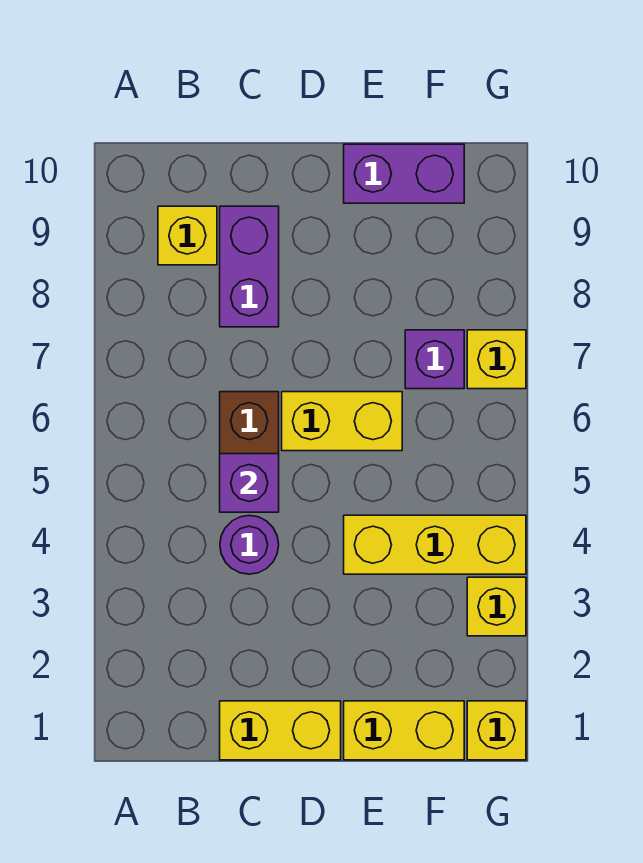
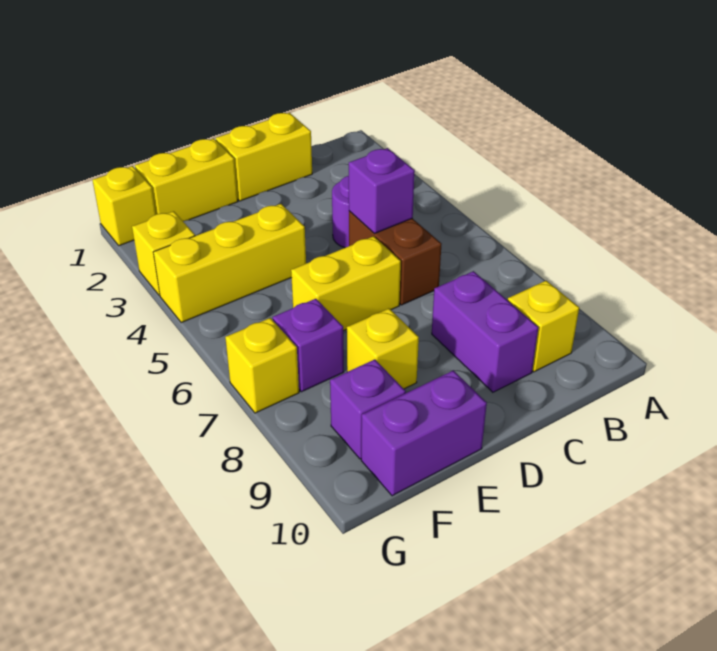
none -> yellow brick E8 level 1
none -> purple brick F9 level 1

